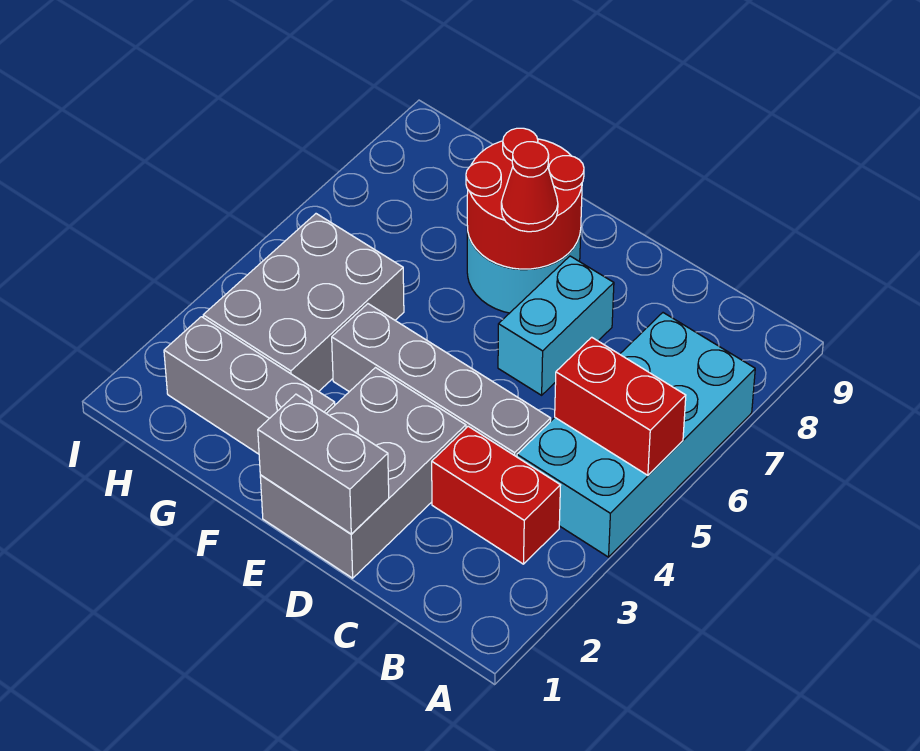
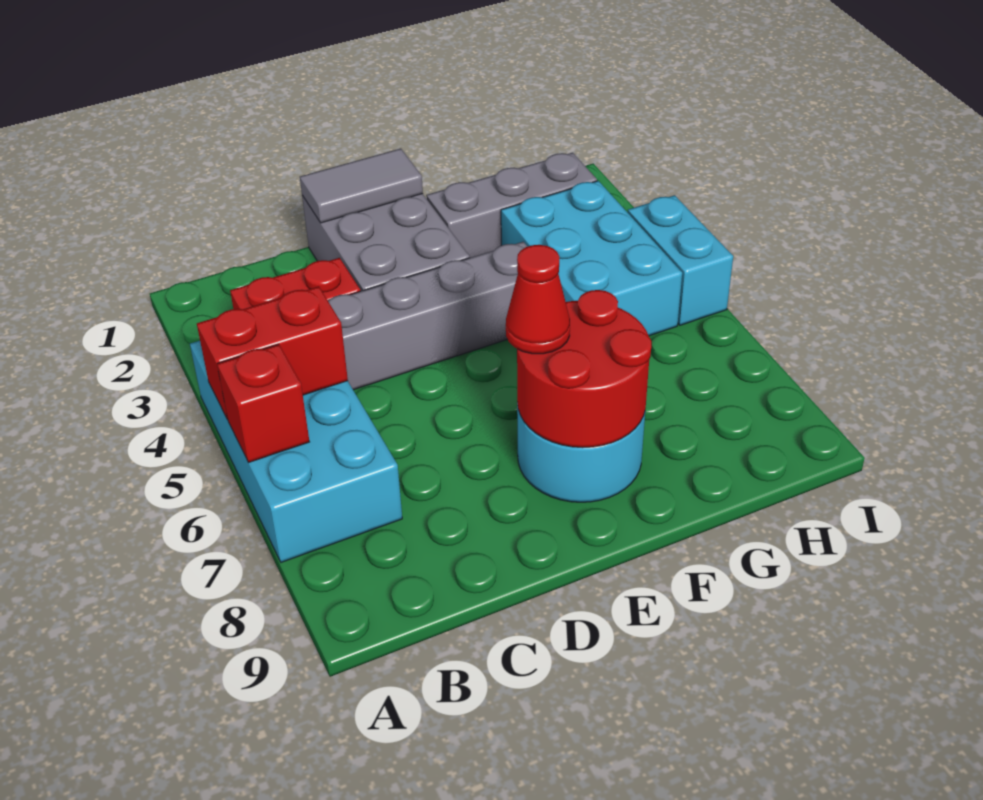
none -> red brick A6 level 2
grey brick D1:E1 level 2 -> grey tile D1:E1 level 2
cyan brick D6:D7 level 1 -> cyan brick I4:I5 level 1
grey brick G3:H5 level 1 -> cyan brick G3:H5 level 1

